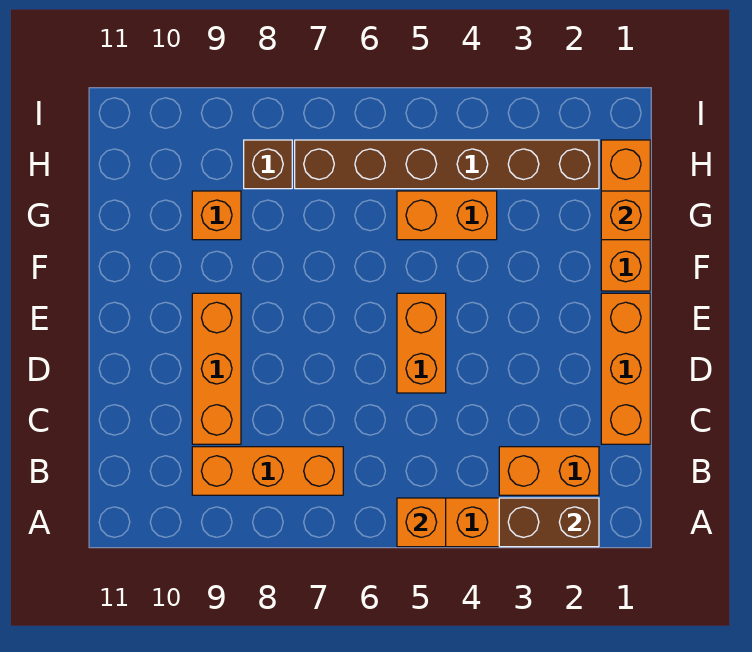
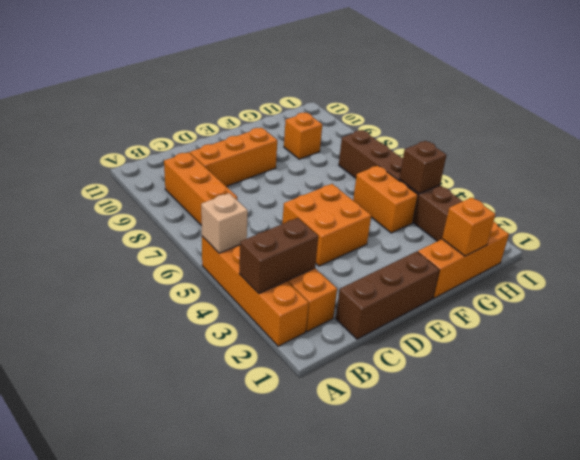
brown brick A2:A3 level 2 -> brown brick A3:B3 level 2
orange brick A5 level 2 -> tan brick A5 level 2
orange brick C1:E1 level 1 -> brown brick C1:E1 level 1
orange brick D5:E5 level 1 -> orange brick D4:E5 level 1
brown brick H8 level 1 -> brown brick H4 level 2

